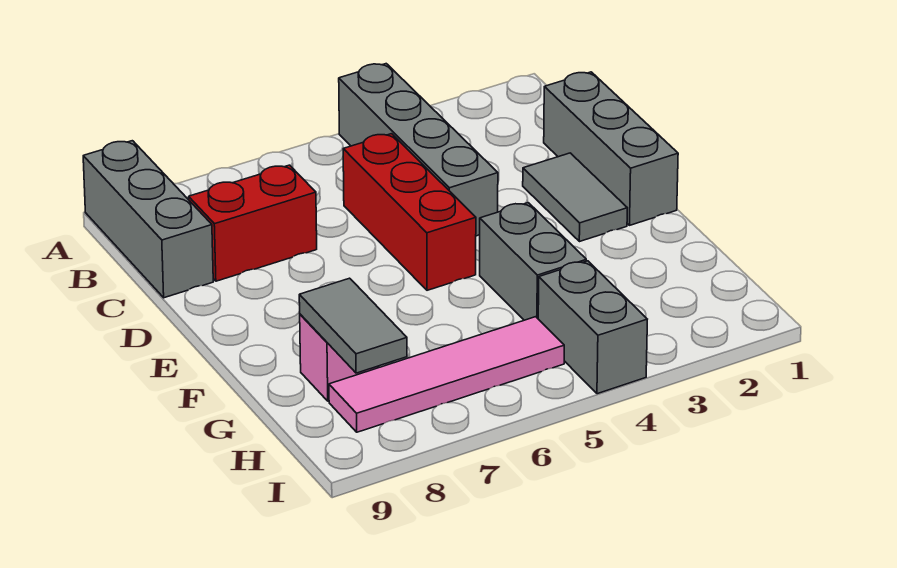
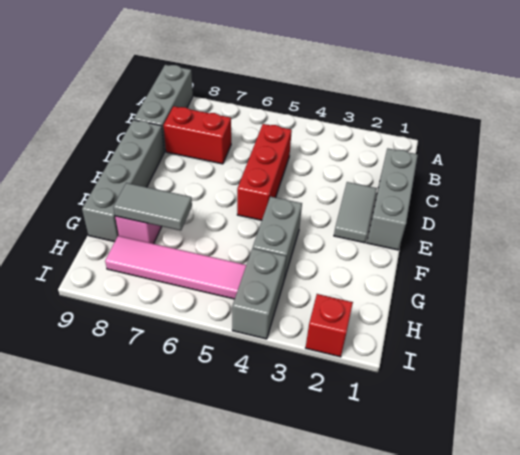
grey brick A4:D4 level 1 -> grey brick D9:G9 level 1
grey tile G8:H8 level 2 -> grey tile G7:G8 level 2
none -> red brick I2 level 1

